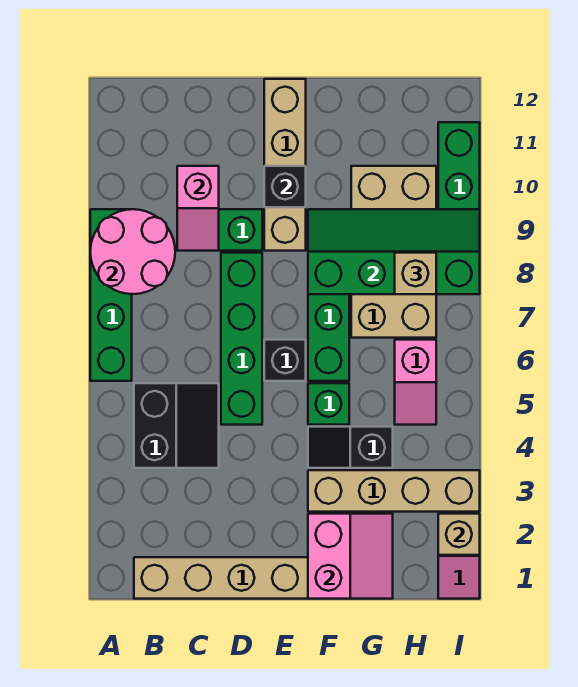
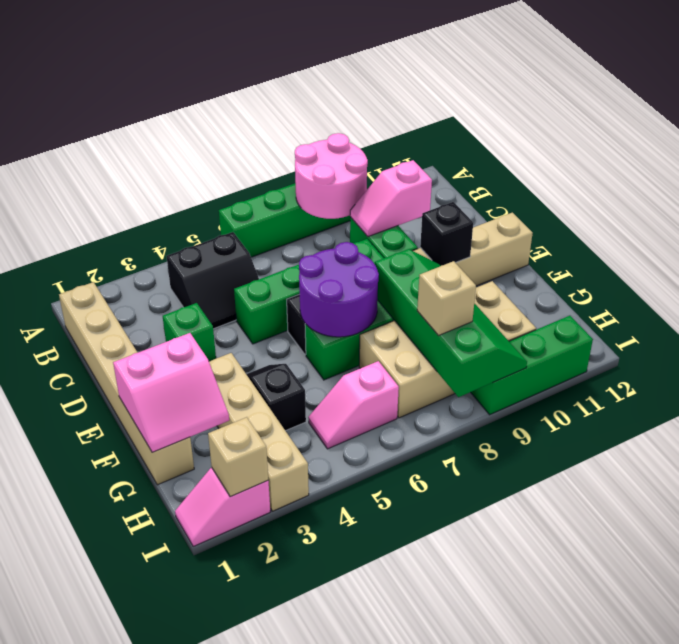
none -> purple round brick E6:F7 level 2
green brick F5 level 1 -> green brick D3 level 1

